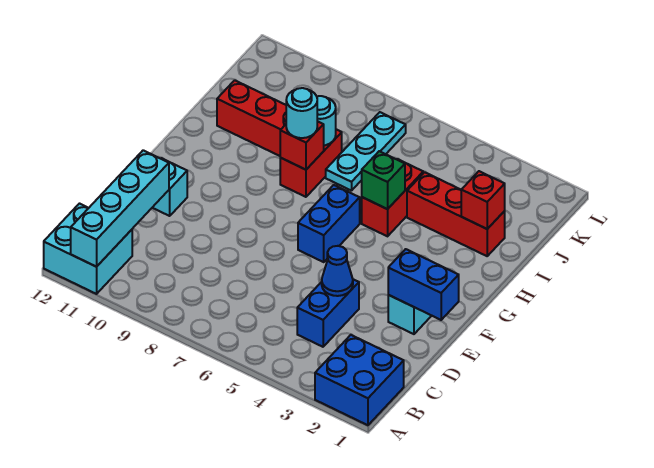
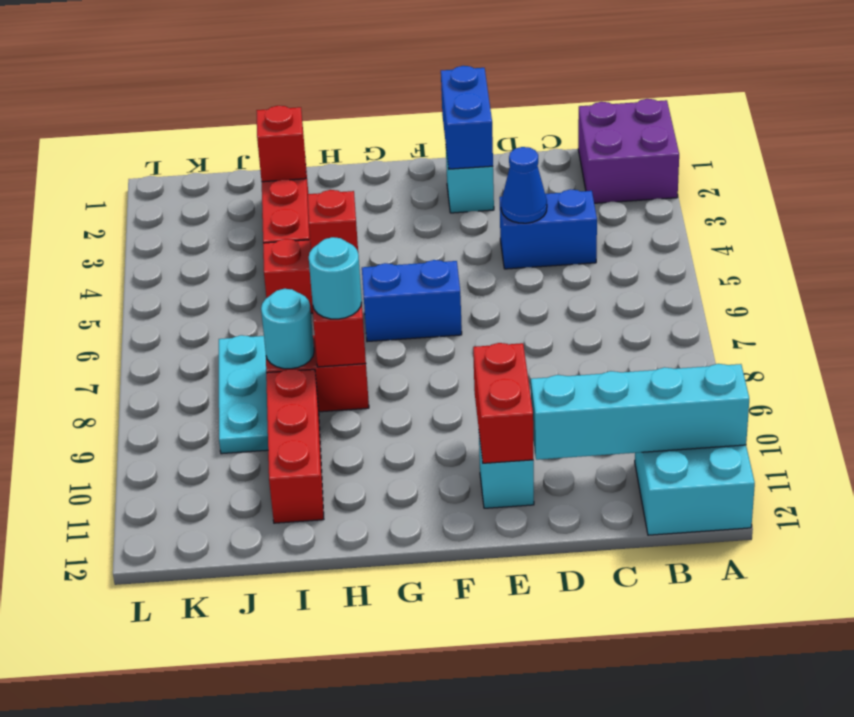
blue brick A1:B2 level 1 -> purple brick A1:B2 level 1
none -> red brick E10:E11 level 2
green brick H5 level 2 -> red brick H5 level 2
cyan plate I7:K7 level 1 -> cyan plate J7:J9 level 1

